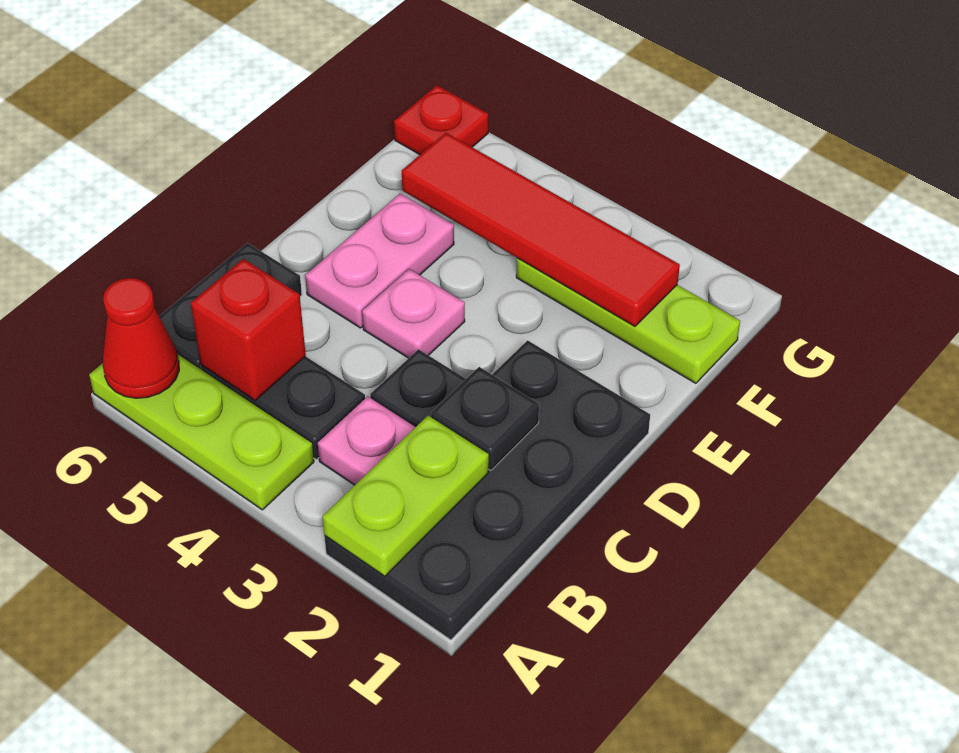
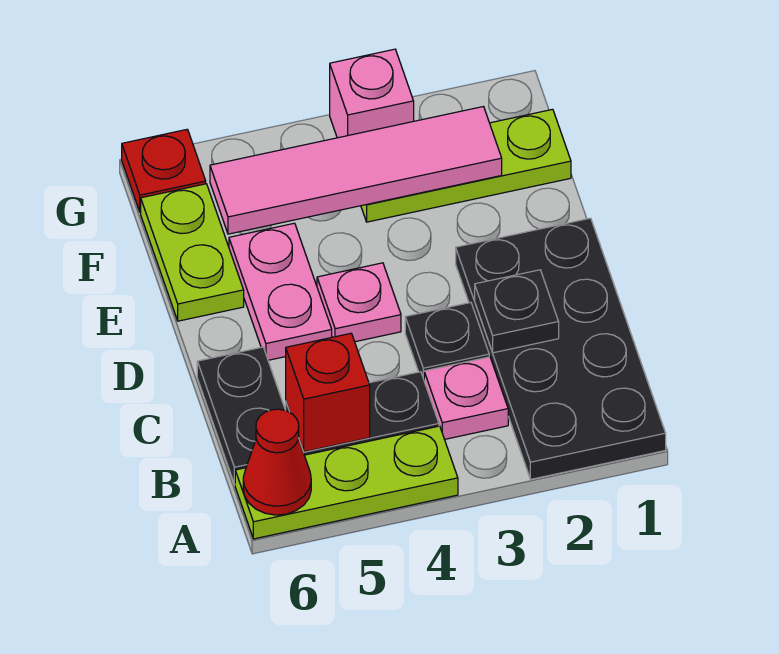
lime plate A2:B2 level 2 -> lime plate E6:F6 level 1
red tile F2:F5 level 2 -> pink tile F2:F5 level 2
none -> pink brick G3 level 1

